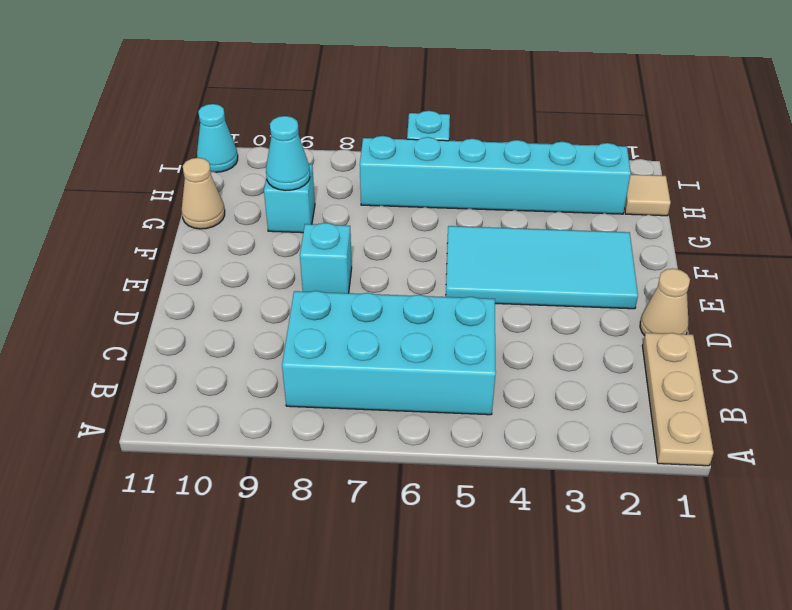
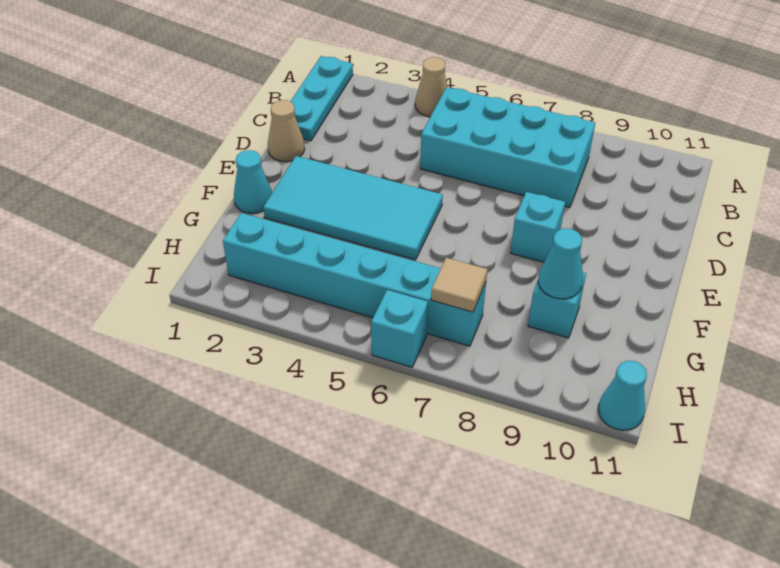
tan plate A1:C1 level 1 -> cyan plate A1:C1 level 1
none -> cyan cone F1 level 1
tan cone G11 level 1 -> tan cone A4 level 1
tan tile H1 level 1 -> tan tile H7 level 2

